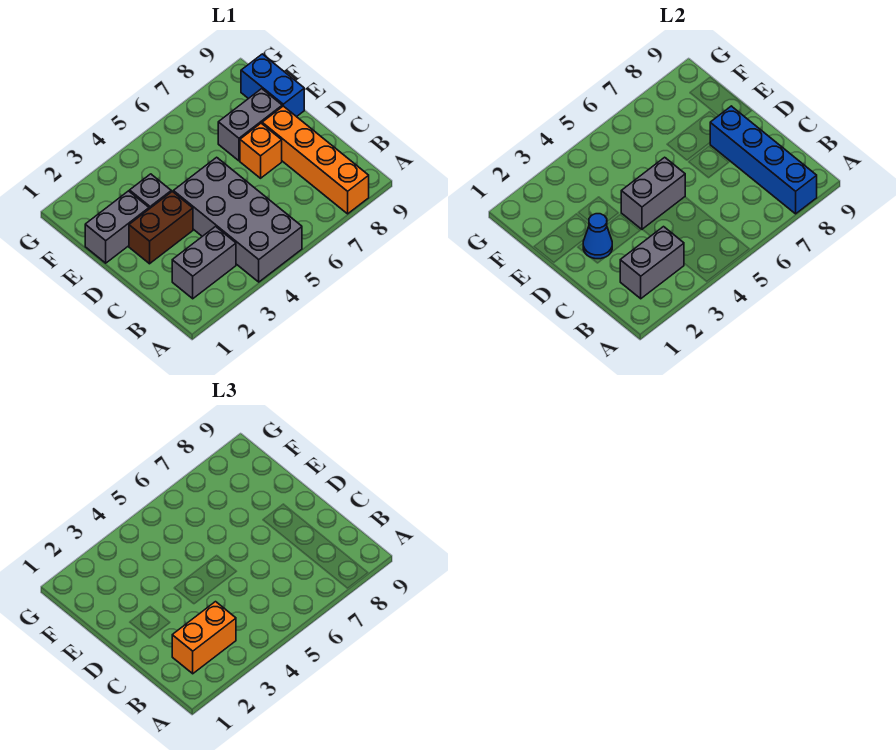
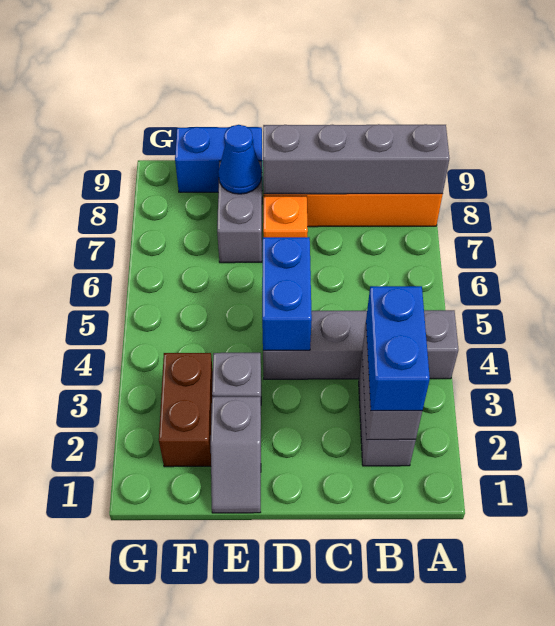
grey brick A4:D5 level 1 -> grey brick A4:D4 level 1
blue brick A8:D8 level 2 -> grey brick A8:D8 level 2
orange brick B2:B3 level 3 -> blue brick B2:B3 level 3
brown brick D2:D3 level 1 -> brown brick F2:F3 level 1
blue cone D2 level 2 -> blue cone E8 level 2
grey brick D4:D5 level 2 -> blue brick D4:D5 level 2
grey brick E1:E2 level 1 -> grey slope E1:E2 level 1 top 2

